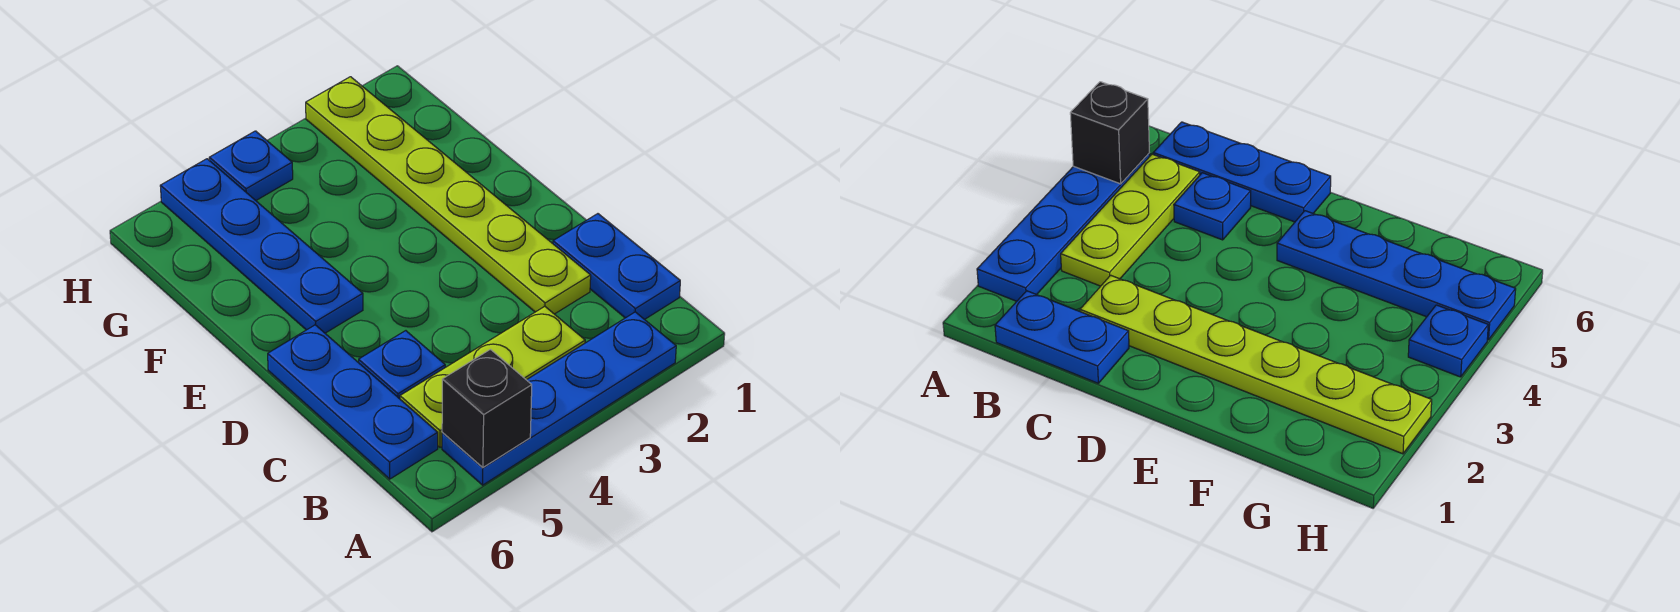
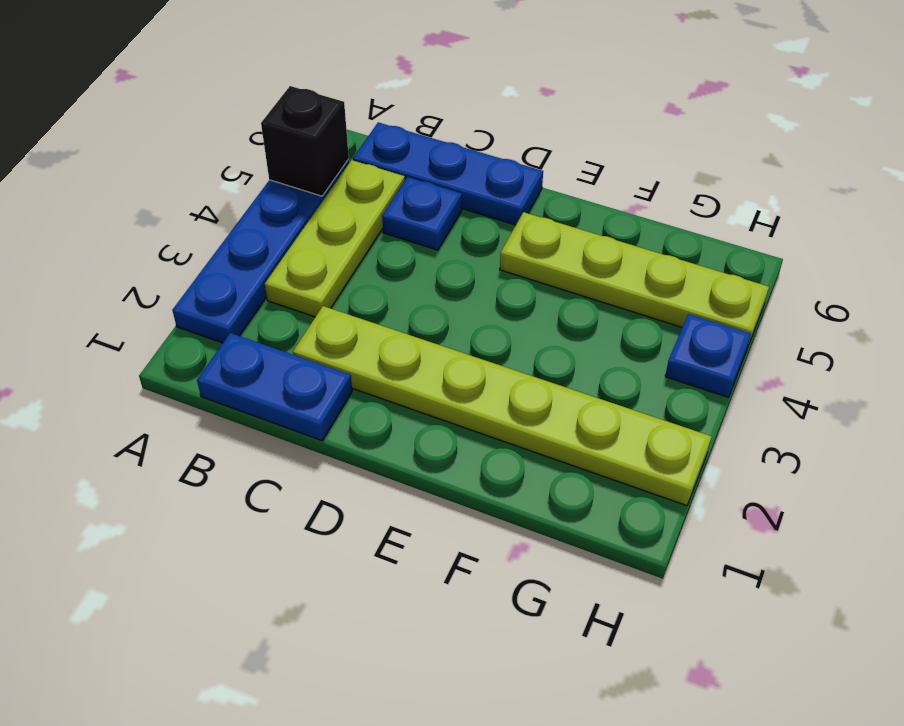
blue plate E5:H5 level 1 -> lime plate E5:H5 level 1

